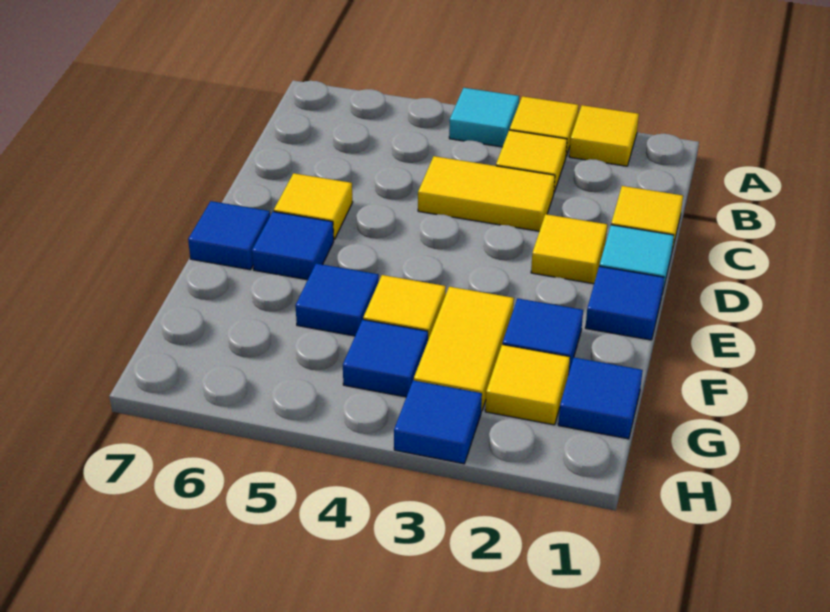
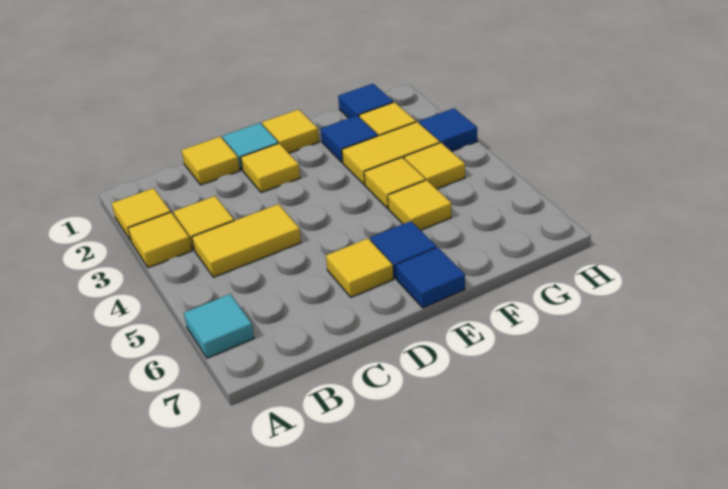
cyan tile A4 level 1 -> cyan tile A6 level 1
yellow tile C3:C4 level 1 -> yellow tile B4:C4 level 1
blue tile E1 level 1 -> yellow tile E1 level 1
blue tile F5 level 1 -> yellow tile F5 level 1
blue tile G4 level 1 -> yellow tile G4 level 1

